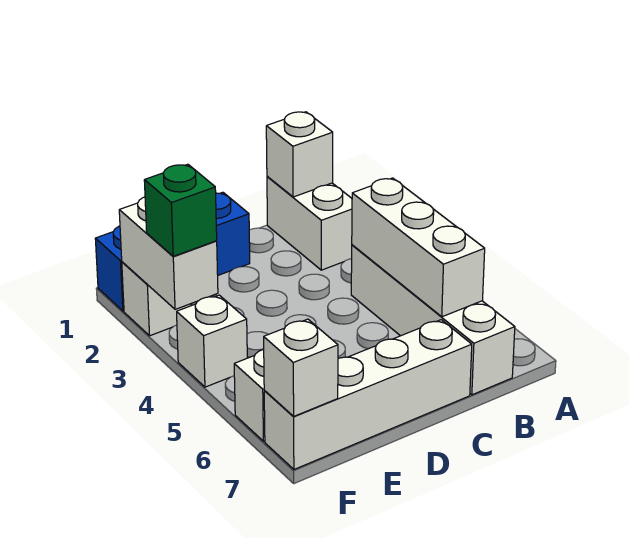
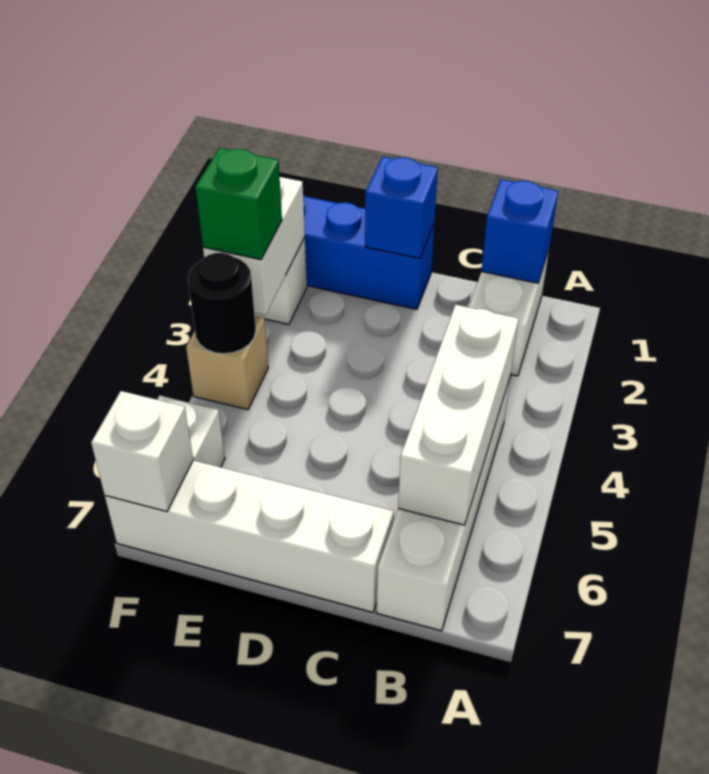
white brick B1 level 2 -> blue brick B1 level 2
none -> blue brick D1 level 2
white brick F4 level 1 -> tan brick F4 level 1
none -> black round brick F4 level 2

